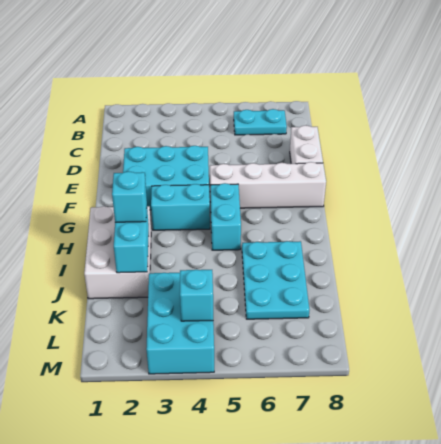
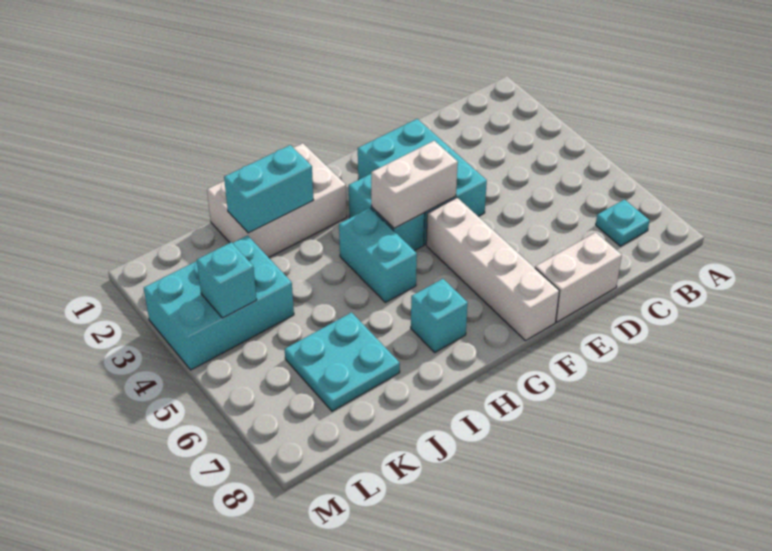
cyan plate B6:B7 level 1 -> cyan plate B7 level 1
none -> white brick F4:G4 level 2
cyan brick G5:H5 level 1 -> cyan brick H4:H5 level 1
cyan brick I2 level 3 -> cyan brick H7 level 1
cyan plate I6:K7 level 1 -> cyan plate J6:K7 level 1

